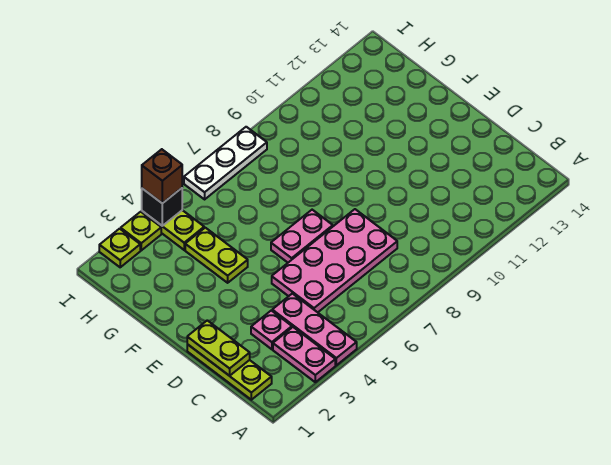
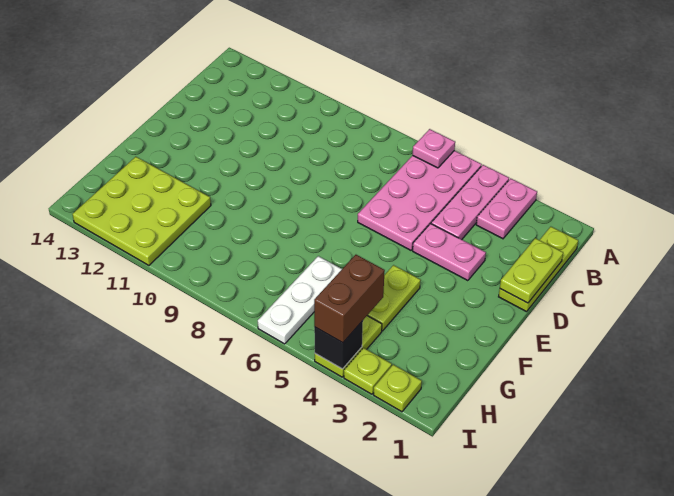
pink plate C3 level 1 -> pink plate A6 level 2
pink plate C5:D8 level 1 -> pink plate A5:D6 level 1
pink plate E6:E7 level 1 -> pink plate D3:D4 level 1
none -> lime plate G11:I13 level 1
brown brick I4 level 3 -> brown brick H4:I4 level 3
white plate I6:I8 level 1 -> white plate G6:I6 level 1

